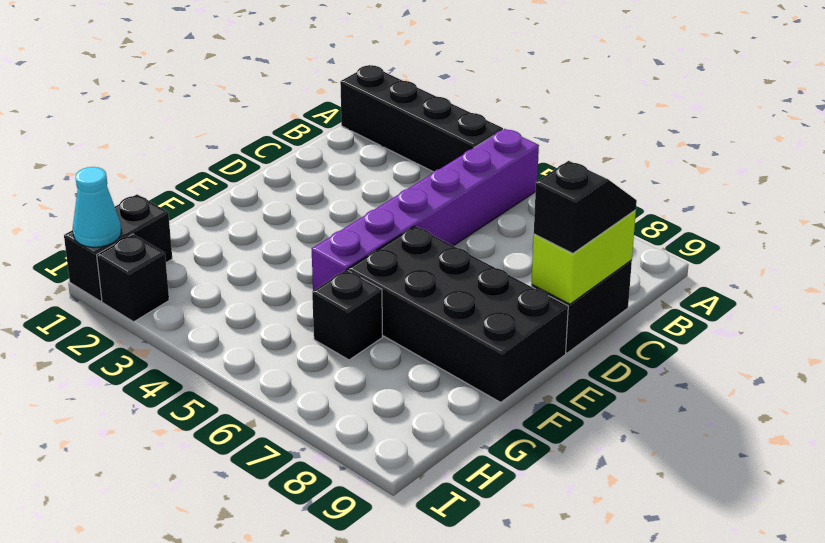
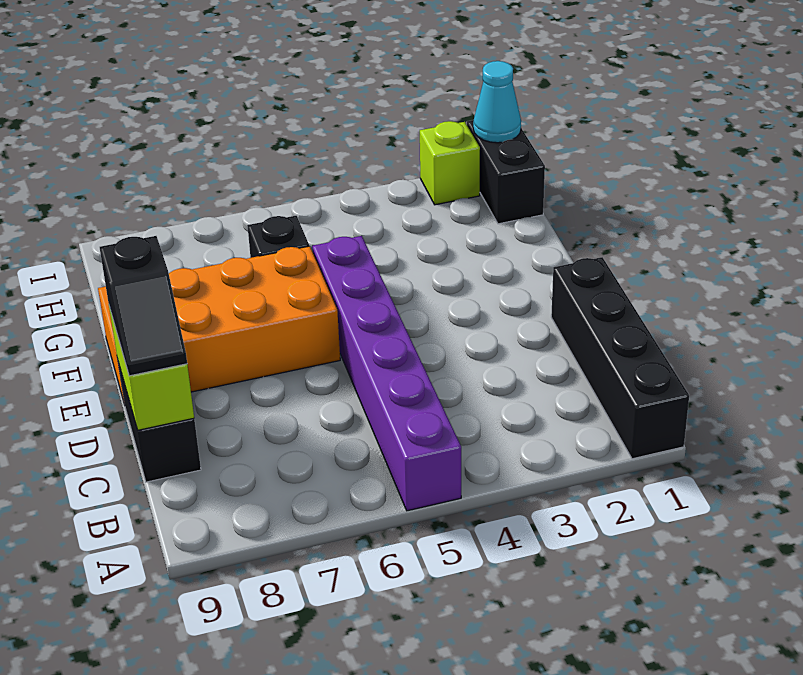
black brick A1:A4 level 1 -> black brick A1:D1 level 1
black brick E6:F9 level 1 -> orange brick E6:F9 level 1
black brick I2 level 1 -> lime brick I2 level 1

